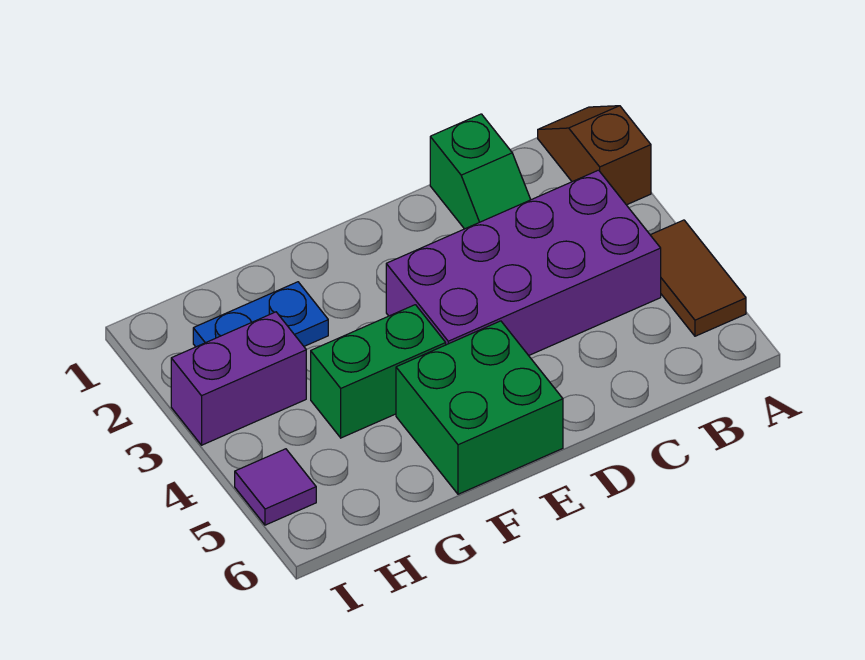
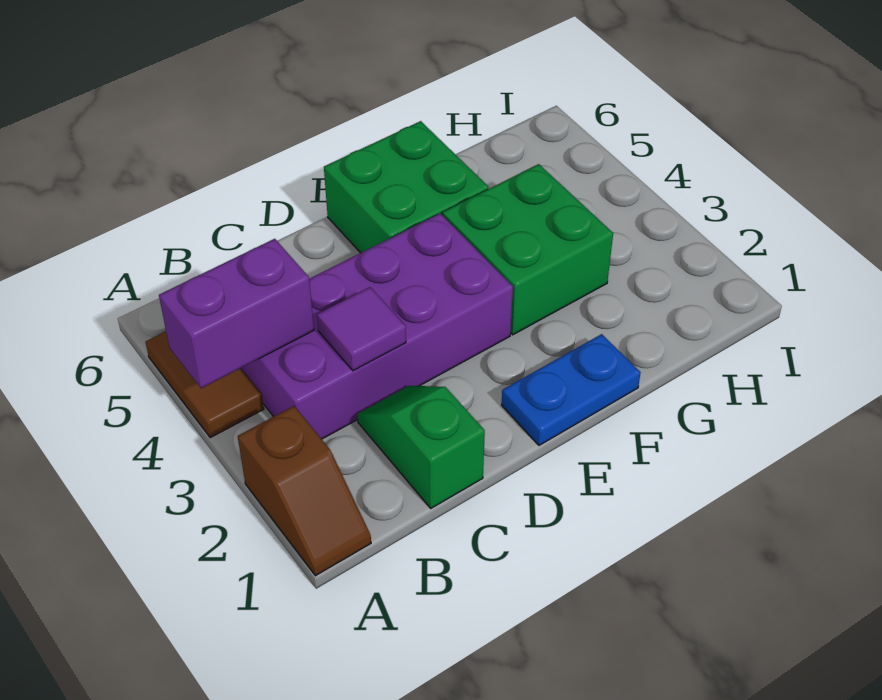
green brick F4:G4 level 1 -> green brick F3:G4 level 1
blue plate G2:H2 level 1 -> blue plate E1:F1 level 1
purple brick H3:I3 level 1 -> purple brick A4:B4 level 2
purple tile I5 level 1 -> purple tile C3 level 2

